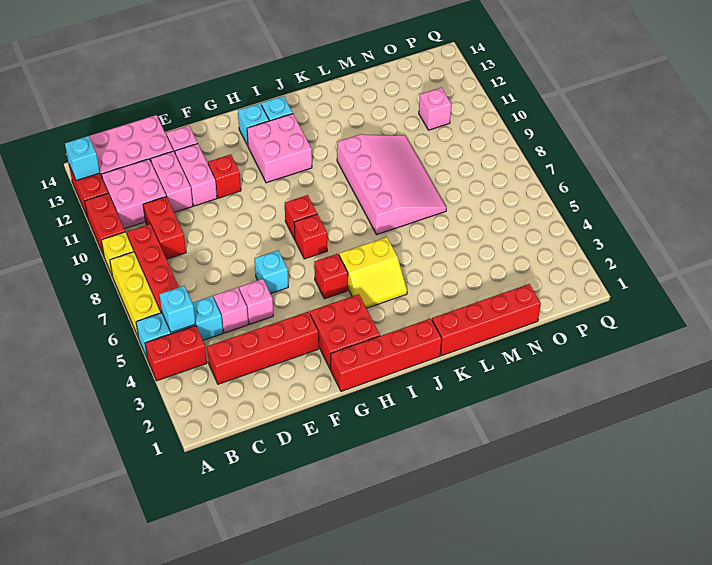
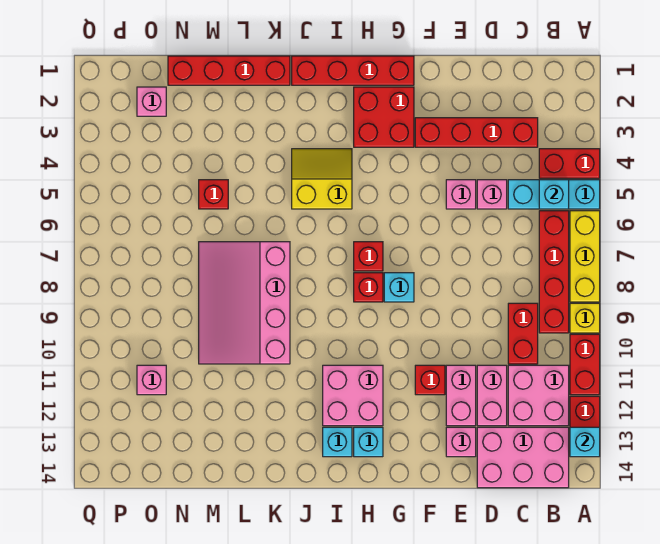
cyan brick F6 level 1 -> cyan brick G8 level 1
red brick H5 level 1 -> red brick M5 level 1
none -> pink brick O2 level 1

